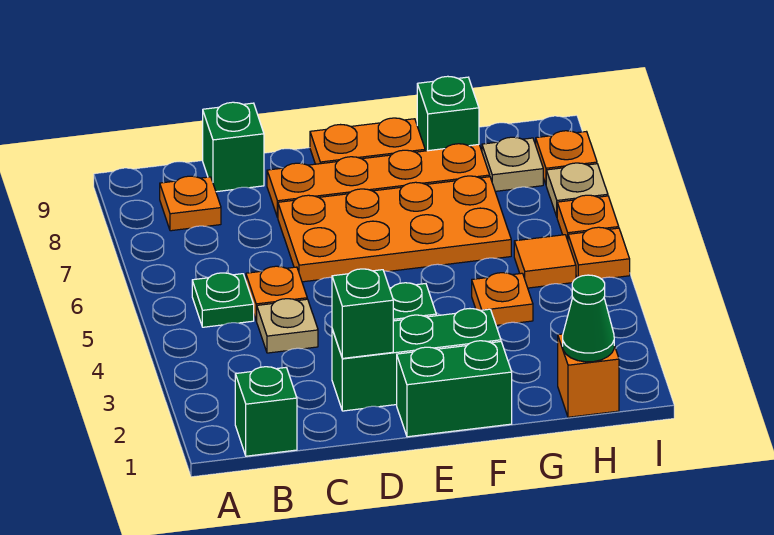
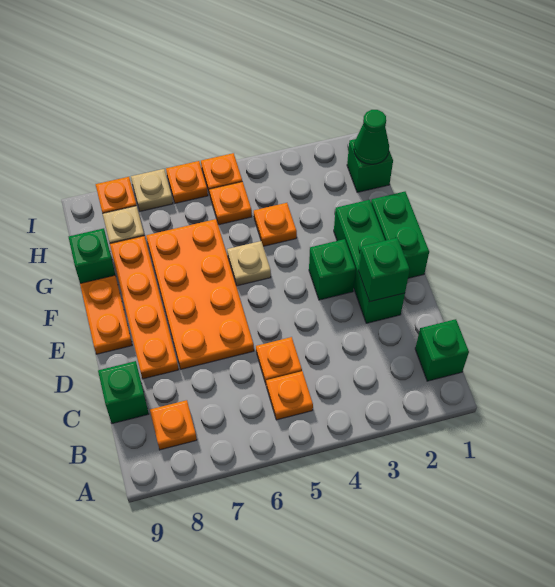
green plate B5 level 1 -> orange plate B5 level 1
tan plate C4 level 1 -> tan plate F5 level 1
orange brick H1 level 1 -> green brick H1 level 1
orange tile H5 level 1 -> orange plate H5 level 1

